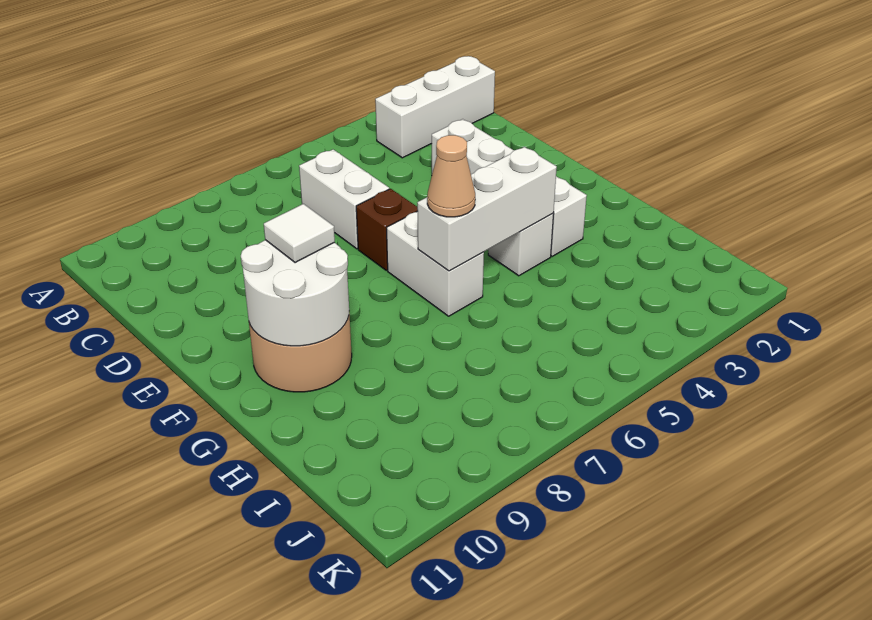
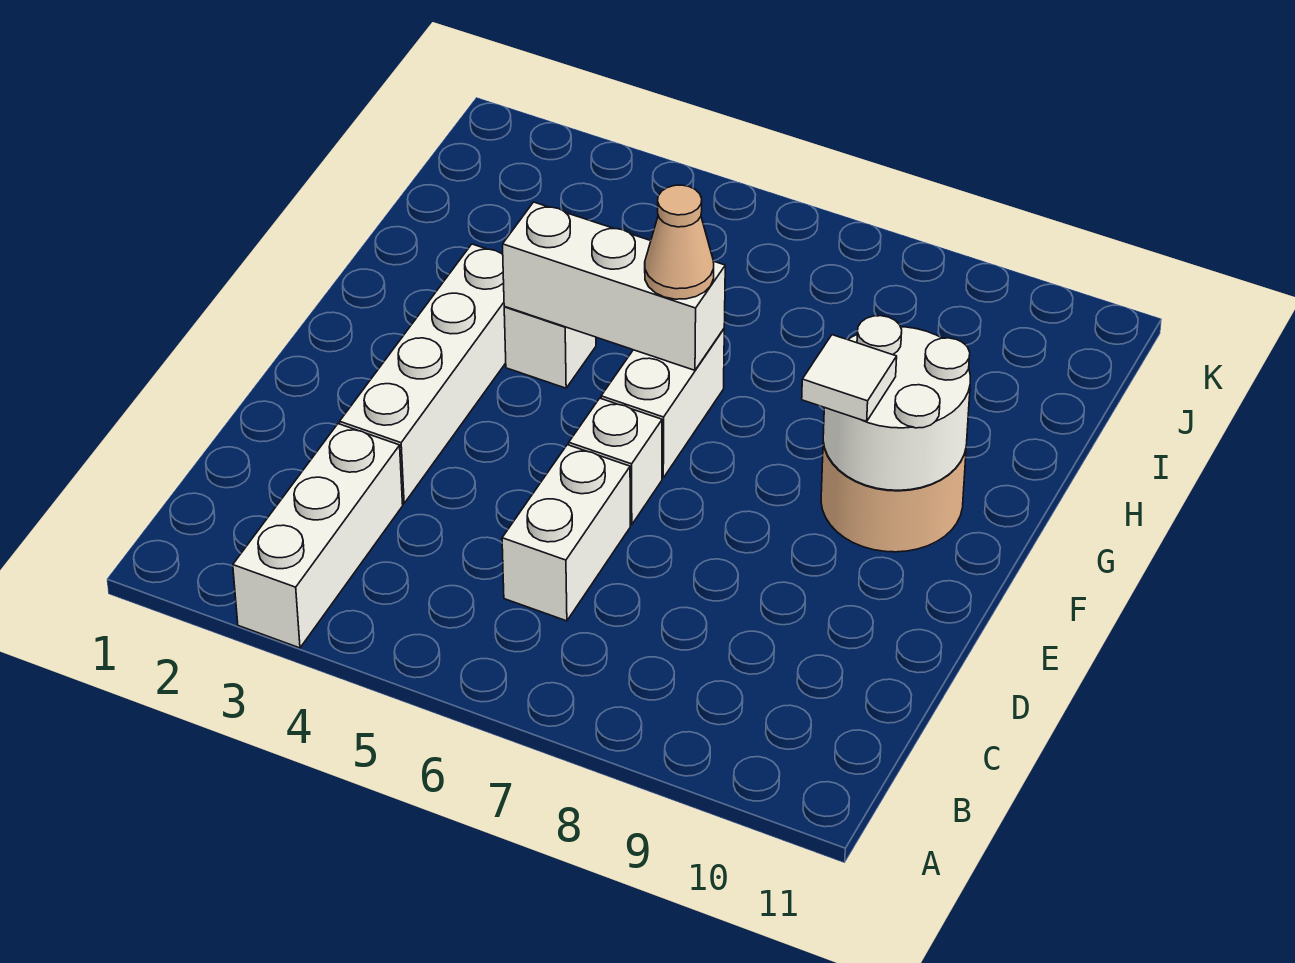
white brick B1:B3 level 1 -> white brick A3:C3 level 1
brown brick E6 level 1 -> white brick E6 level 1

